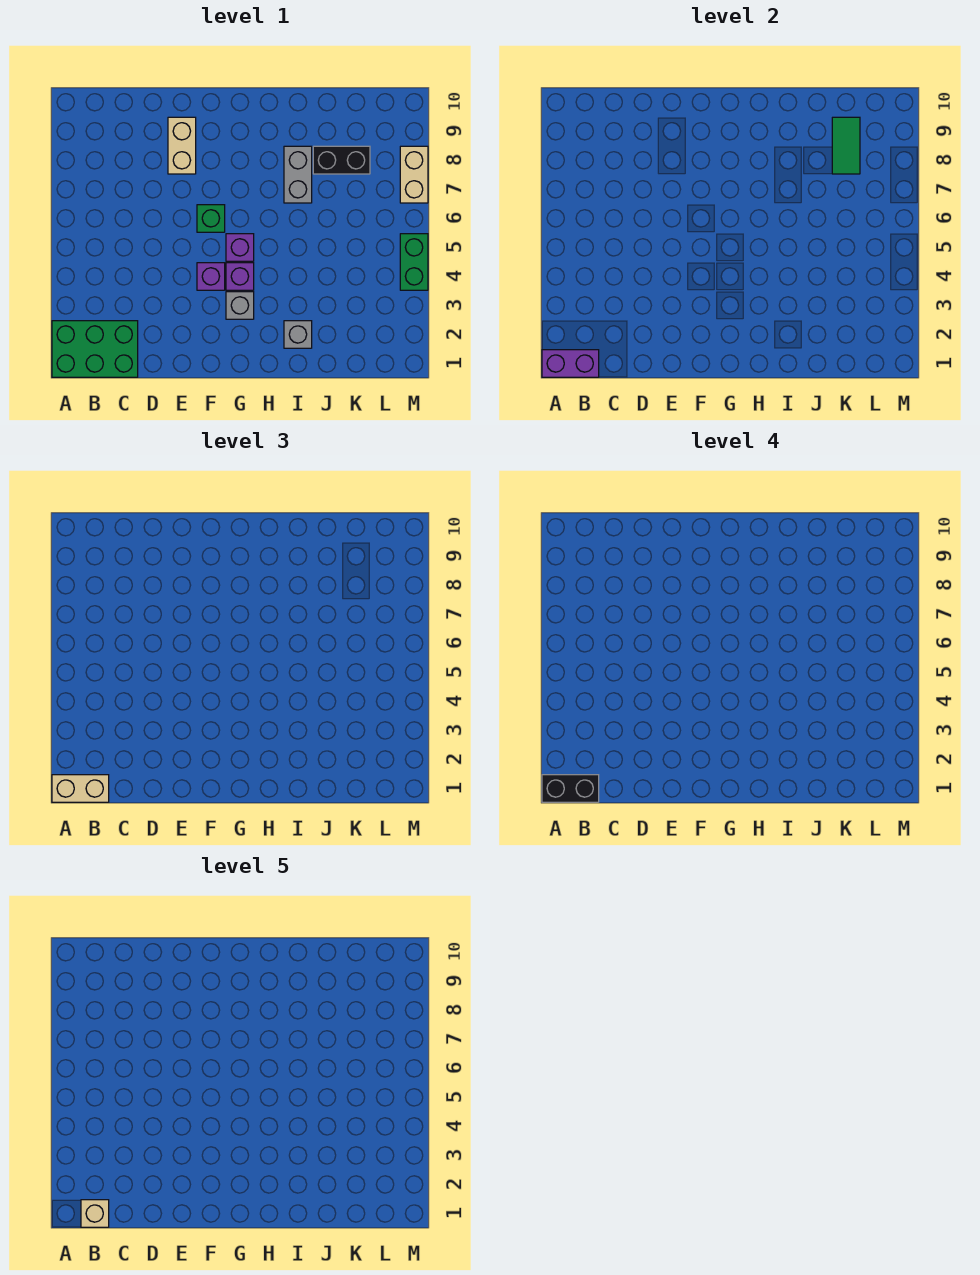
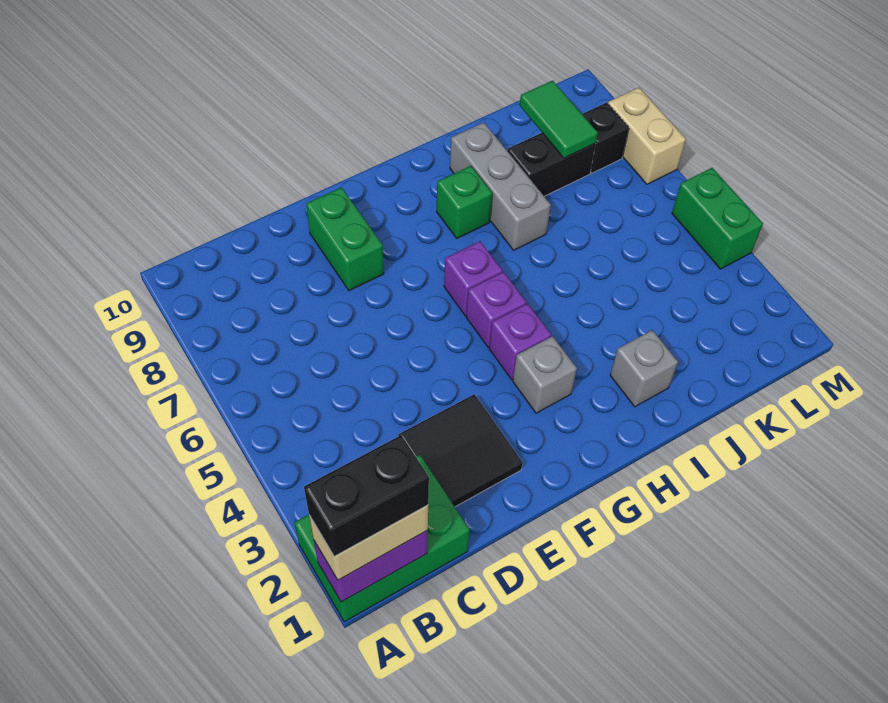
tan brick B1 level 5 -> none
none -> black tile D2:E3 level 1
tan brick E8:E9 level 1 -> green brick E8:E9 level 1
purple brick F4 level 1 -> purple brick G6 level 1
green brick F6 level 1 -> green brick H8 level 1
grey brick I7:I8 level 1 -> grey brick I7:I9 level 1
none -> black brick L8 level 1

